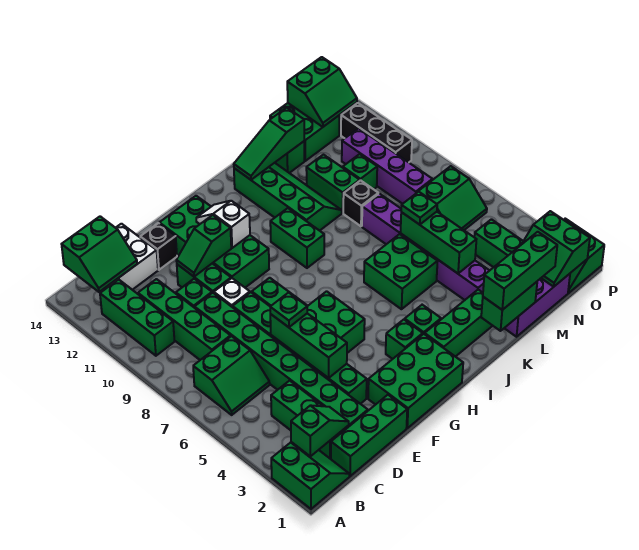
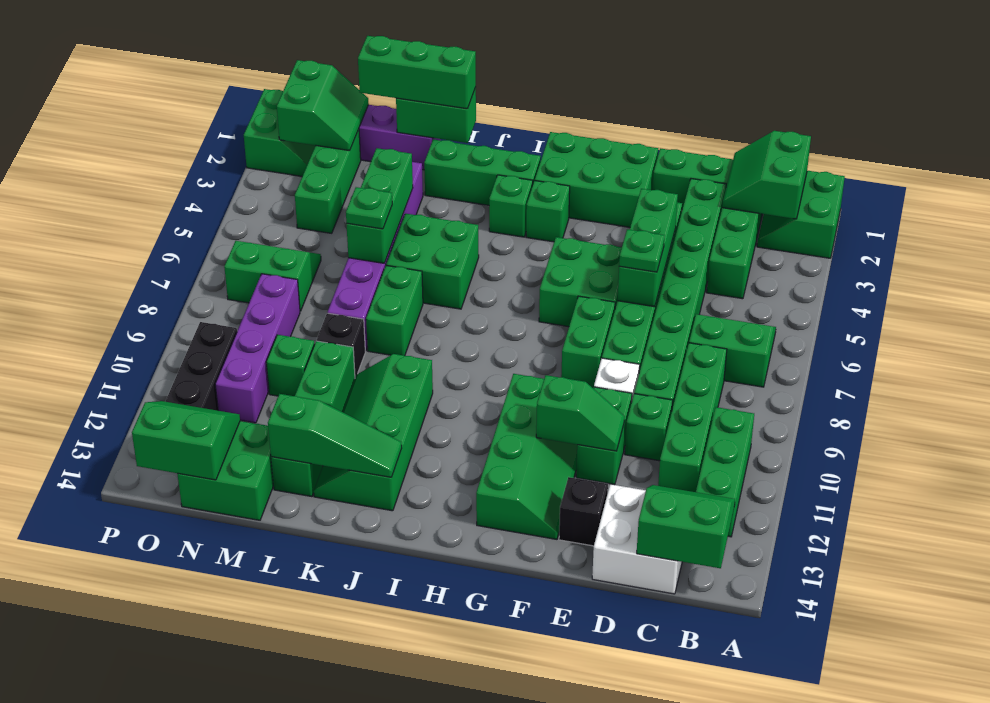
green slope B2:C2 level 2 top B -> green slope B1:C2 level 2 top B
green brick F10:G13 level 1 -> green slope F10:G13 level 1 top G
white slope G11:G12 level 2 top 11 -> none
green brick I9:I10 level 1 -> green brick K7:K8 level 1

